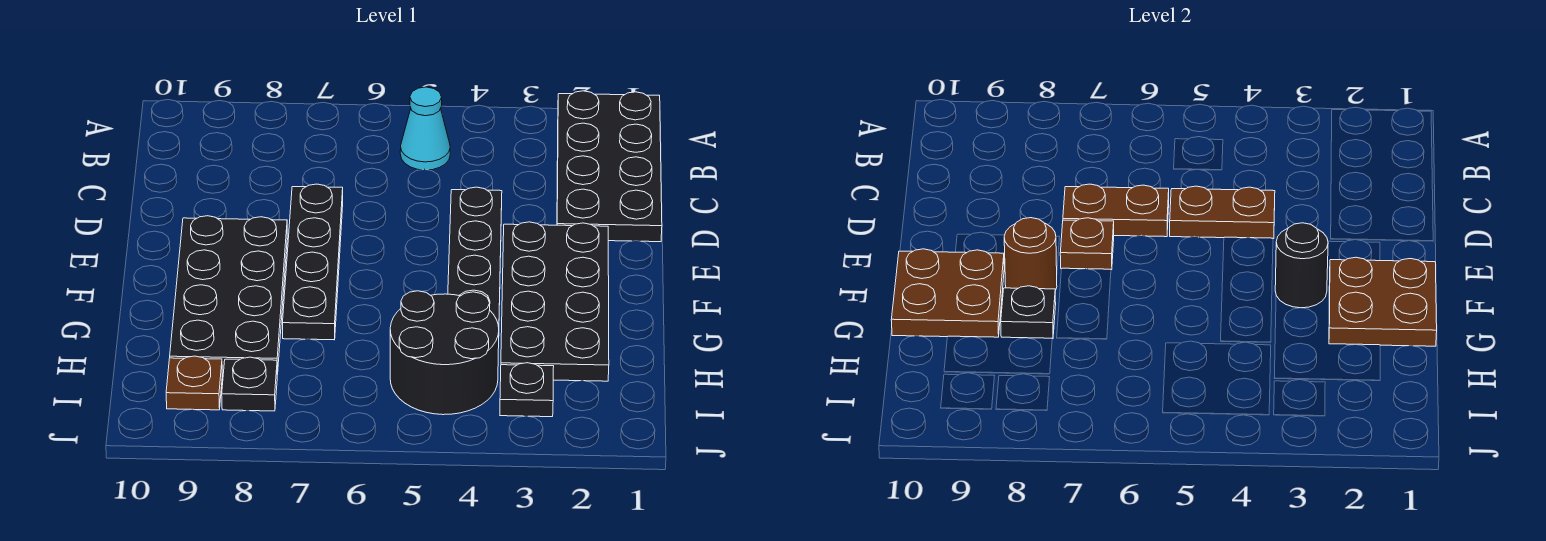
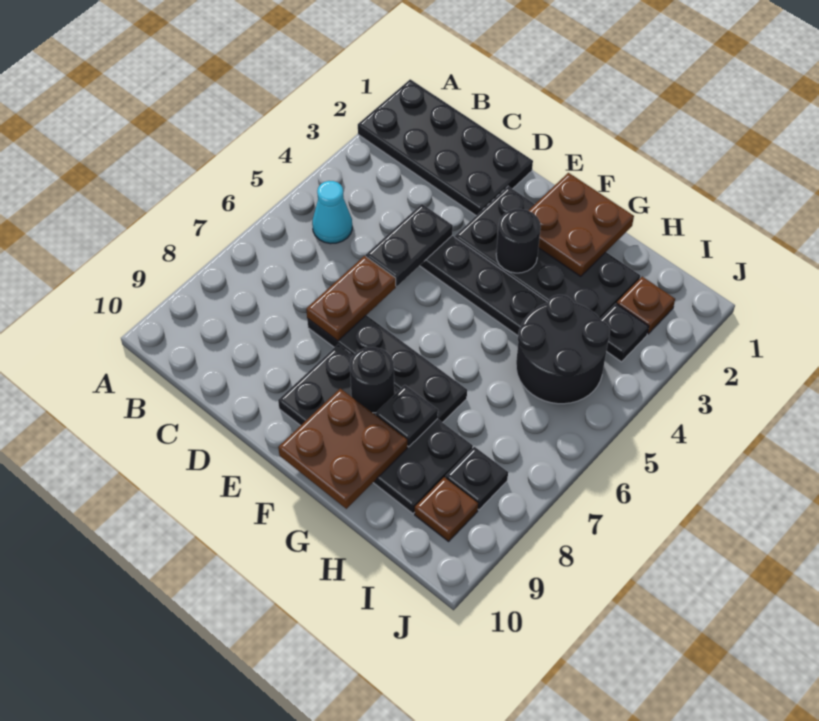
brown plate D4:D5 level 2 -> black plate D4:D5 level 2
brown plate E7 level 2 -> brown plate I2 level 1
brown round brick F8 level 2 -> black round brick F8 level 2

